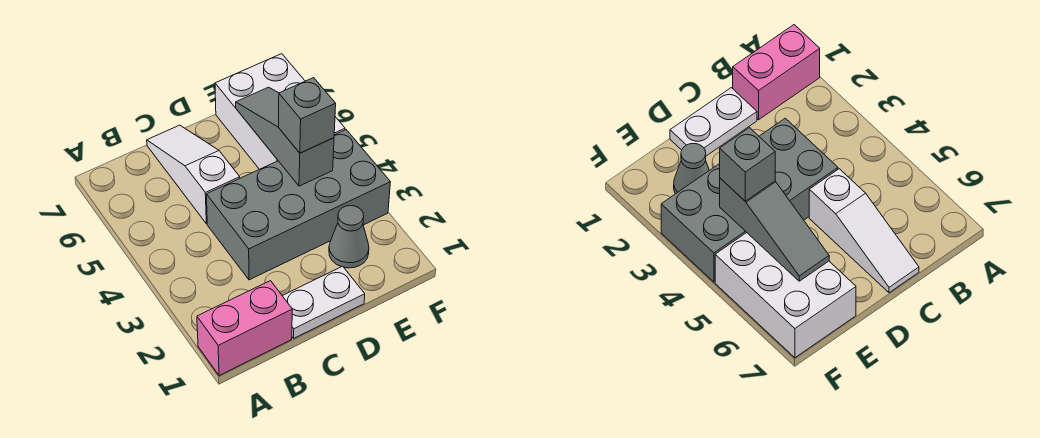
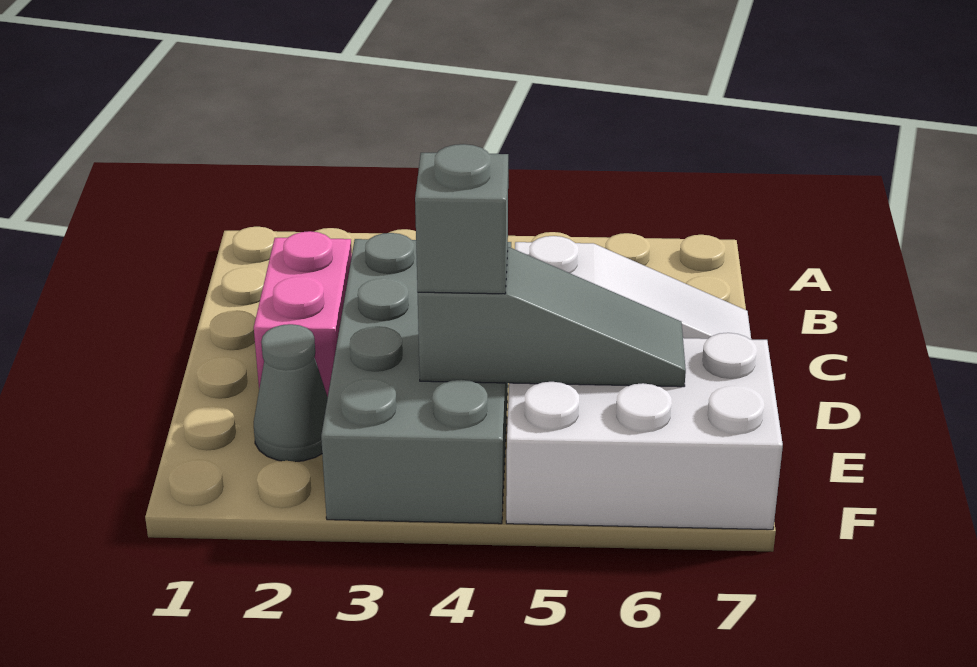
pink brick A1:B1 level 1 -> pink brick C2:D2 level 1
white plate C1:D1 level 1 -> none

